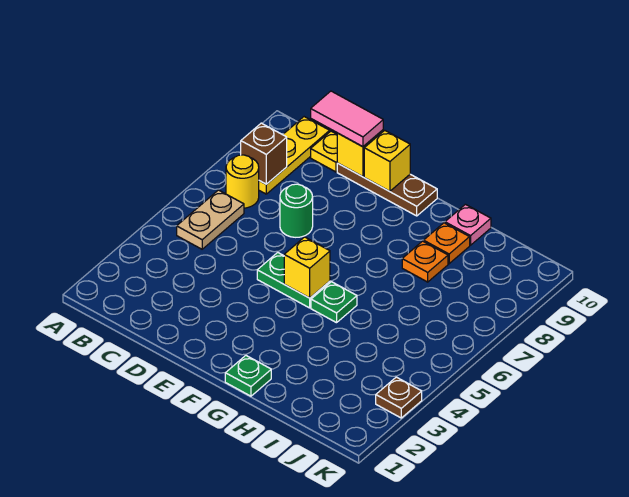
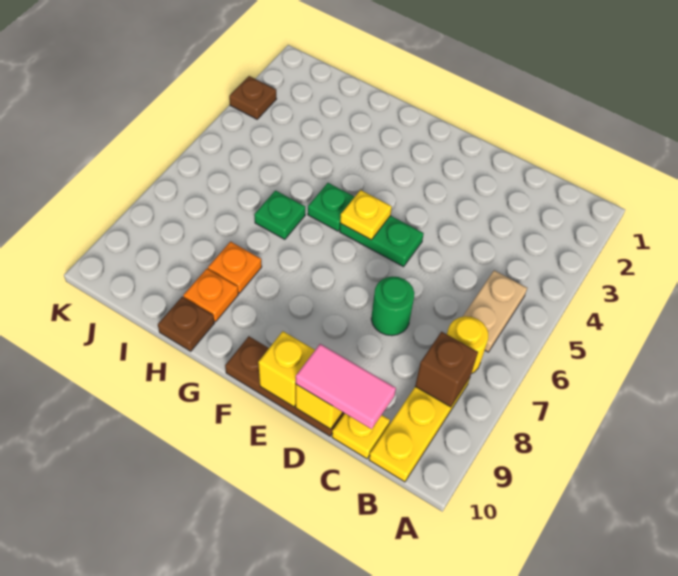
yellow brick F5 level 2 -> yellow plate F5 level 2
green plate G1 level 1 -> green plate H6 level 1
pink plate H10 level 1 -> brown plate H10 level 1

